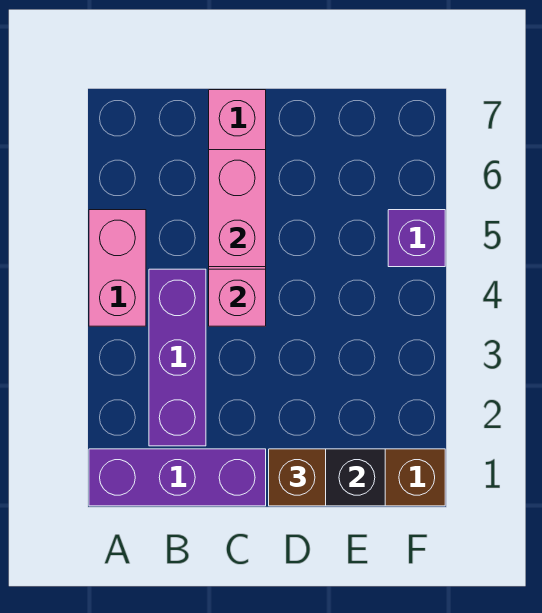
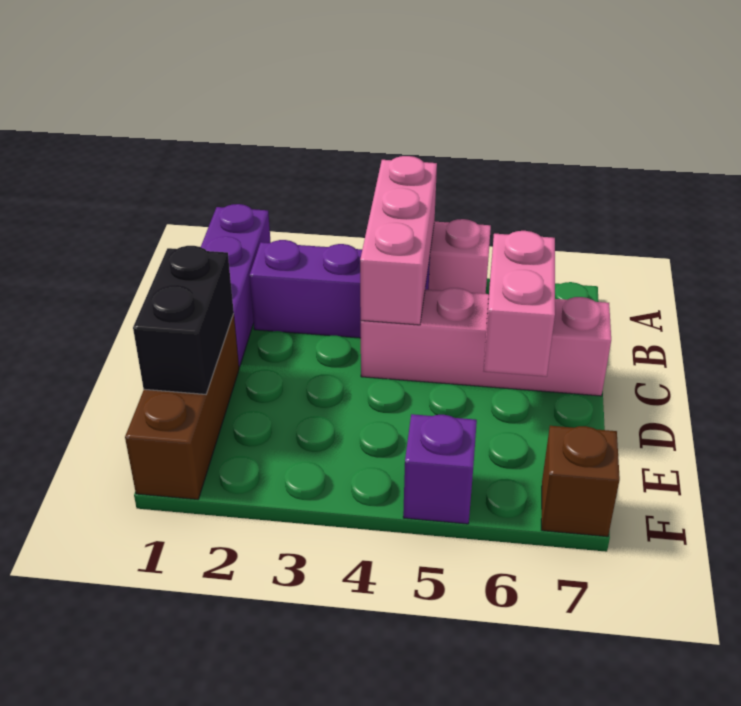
pink brick C4 level 2 -> pink brick A4:C4 level 2
pink brick C5:C6 level 2 -> pink brick C6:D6 level 2
brown brick D1 level 3 -> brown brick F7 level 1

